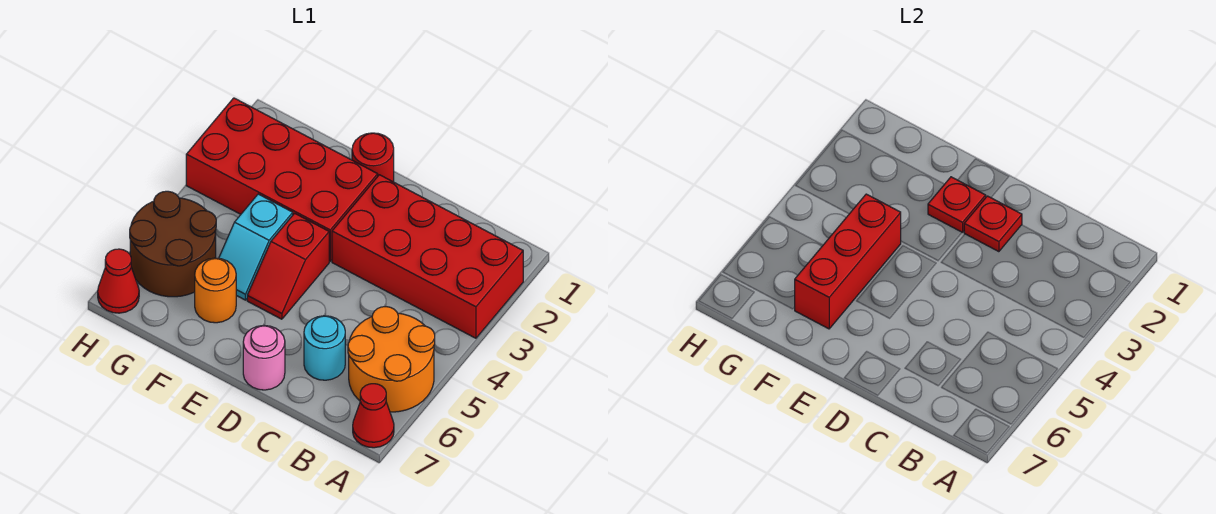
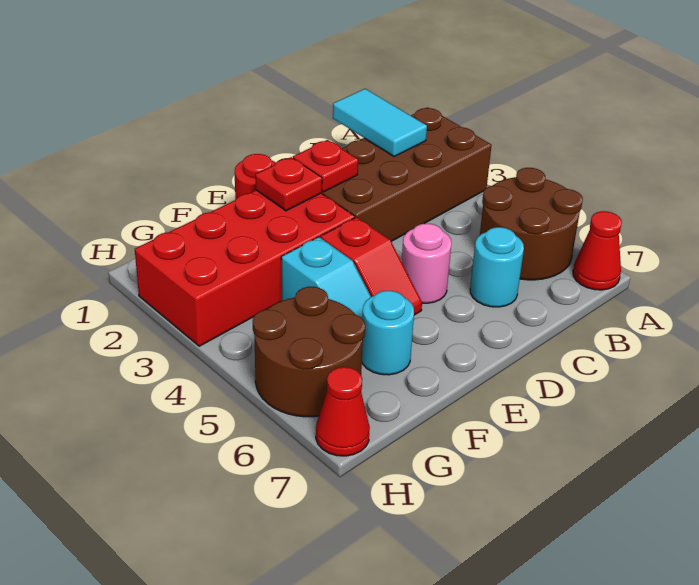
red brick A2:D3 level 1 -> brown brick A2:D3 level 1
orange round brick A5:B6 level 1 -> brown round brick A5:B6 level 1
none -> cyan tile B1:B2 level 2
pink round brick D7 level 1 -> pink round brick D5 level 1
red brick F4:F6 level 2 -> none
orange round brick F6 level 1 -> cyan round brick F6 level 1

